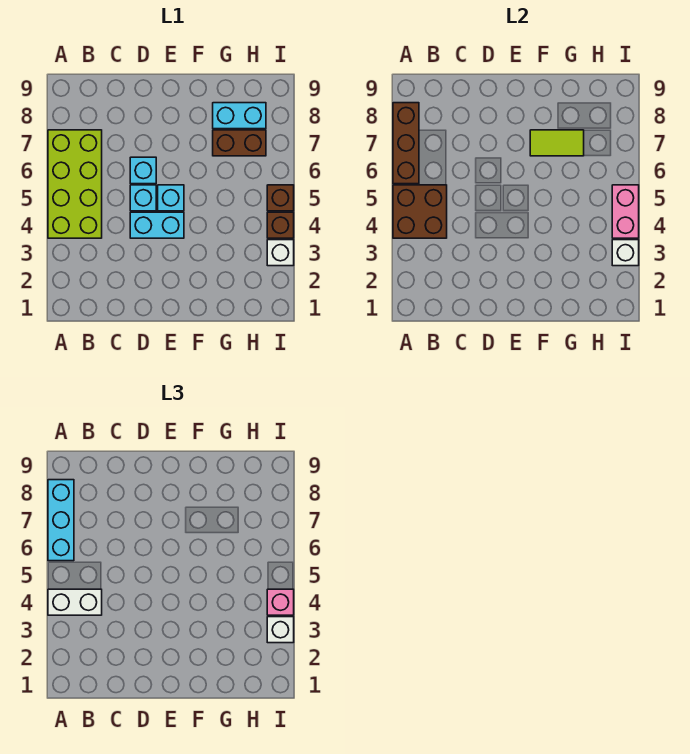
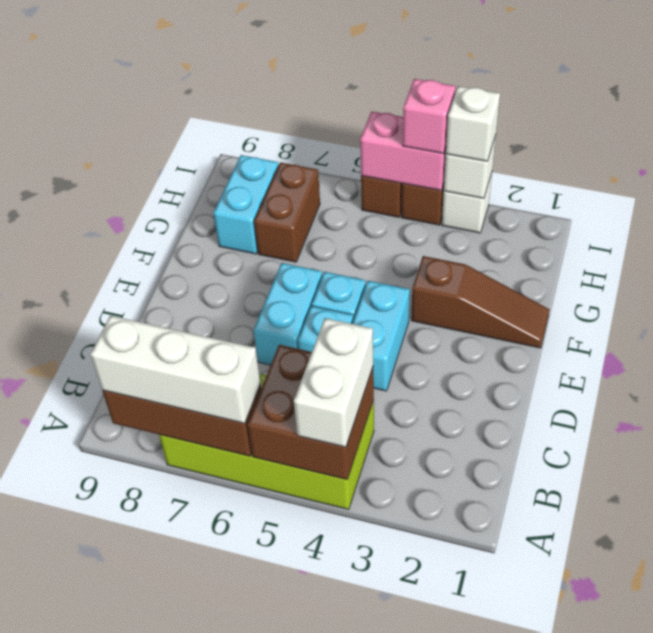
cyan brick A6:A8 level 3 -> white brick A6:A8 level 3
cyan brick D6 level 1 -> cyan brick D6:E6 level 1
none -> brown slope F1:F3 level 1 top 3
lime tile F7:G7 level 2 -> none

